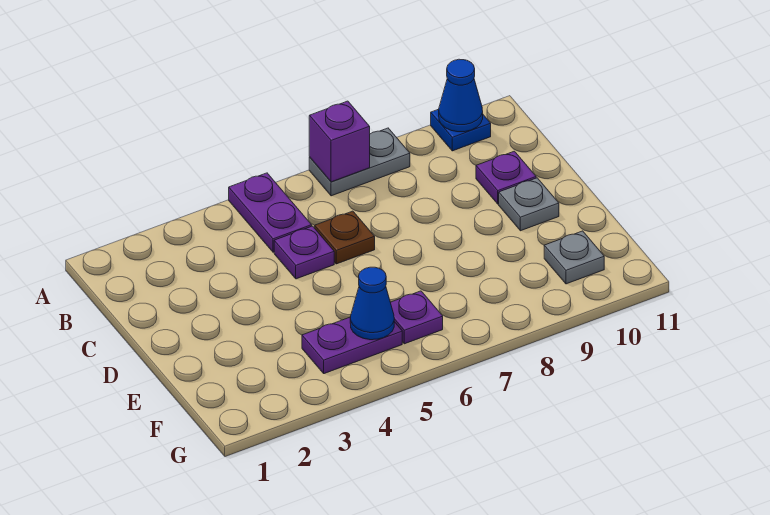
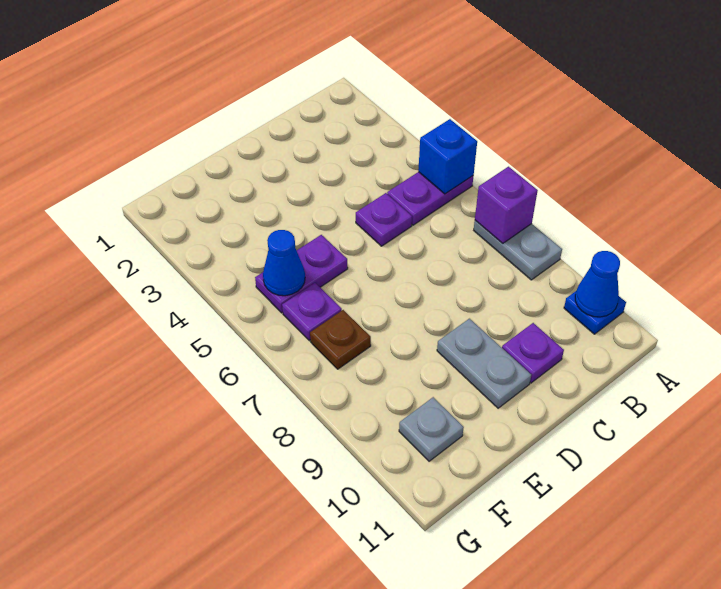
none -> blue brick A5 level 2
brown plate C6 level 1 -> brown plate F7 level 1
grey plate D10 level 1 -> grey plate D9:D10 level 1
purple plate F4:F5 level 1 -> purple plate E5:F5 level 1

